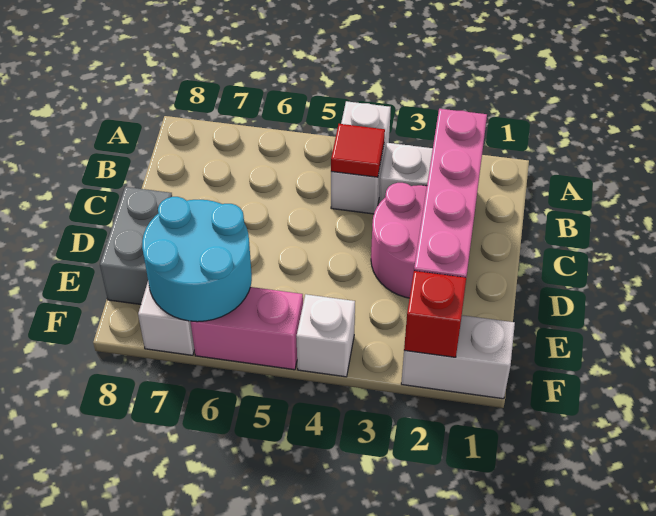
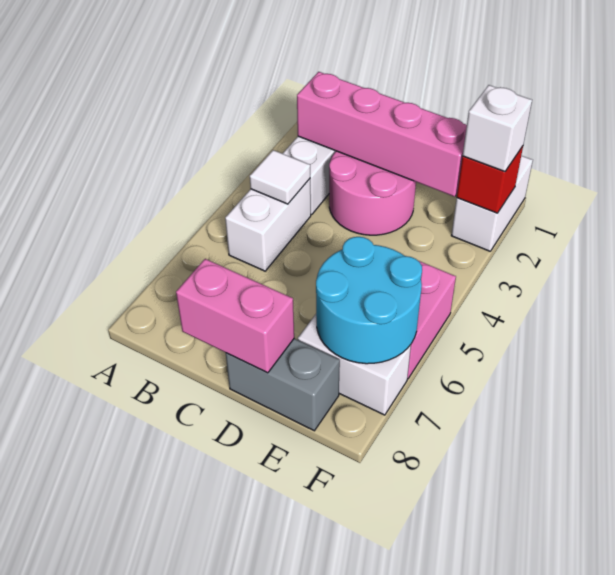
white brick A4:B4 level 1 -> white brick B4:B5 level 1
red tile B4 level 2 -> white tile B4 level 2
none -> pink brick C8:D8 level 2
white brick F4 level 1 -> white brick F2 level 3

